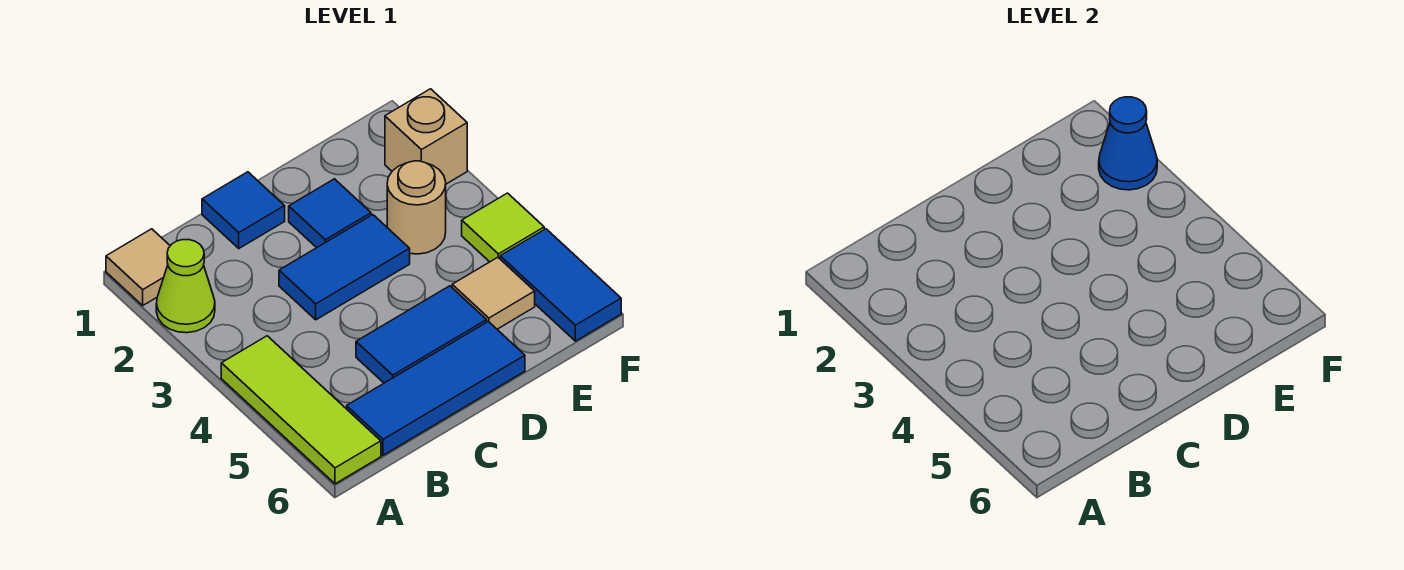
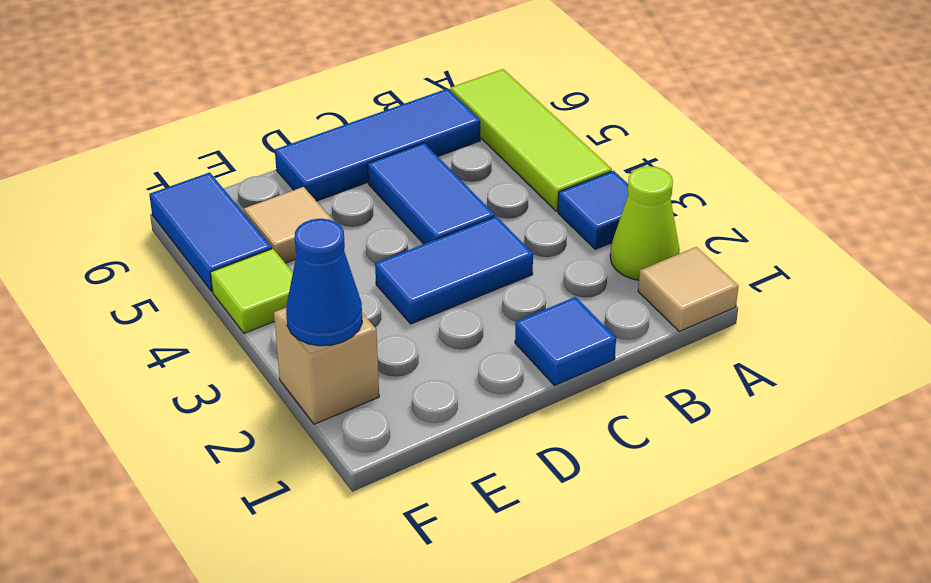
blue tile C5:D5 level 1 -> blue tile C4:C5 level 1
blue tile D2 level 1 -> blue tile A3 level 1
tan round brick E3 level 1 -> none

